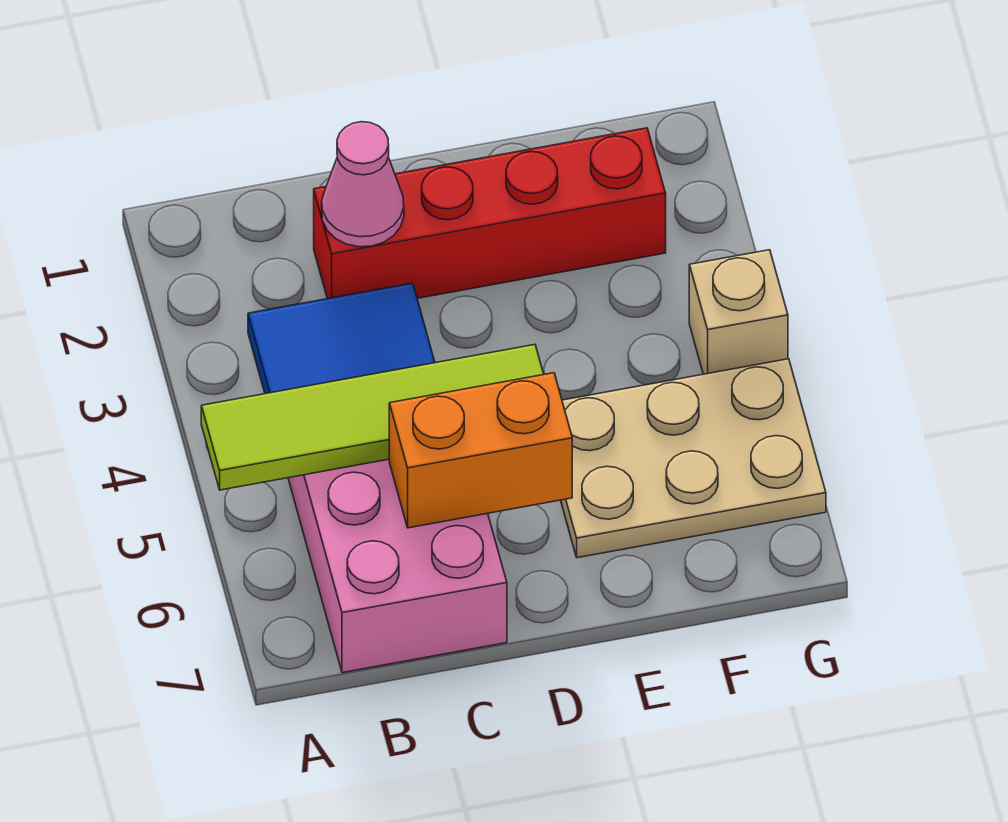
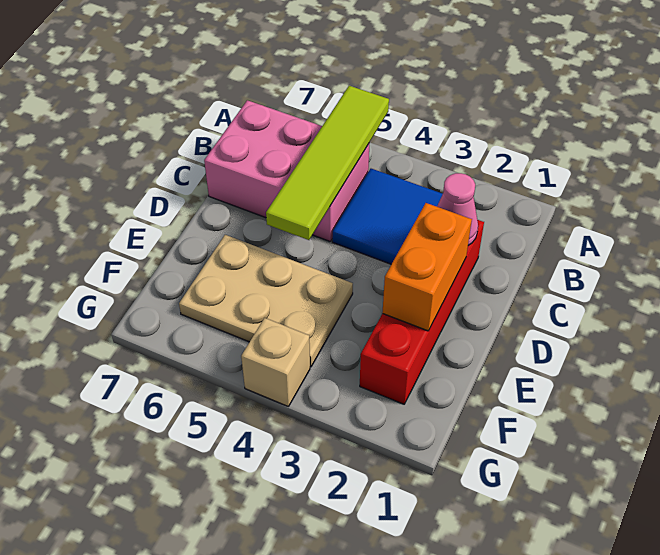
orange brick C6:D6 level 2 -> orange brick D2:E2 level 2
tan plate E5:G6 level 1 -> tan plate E4:F6 level 1

